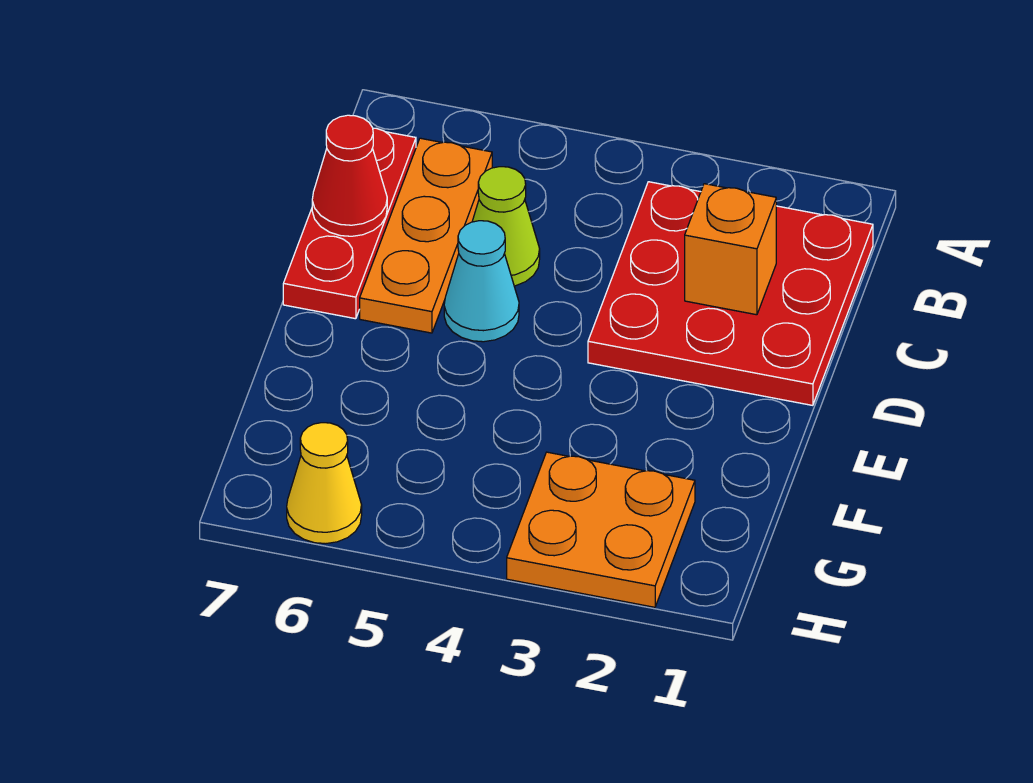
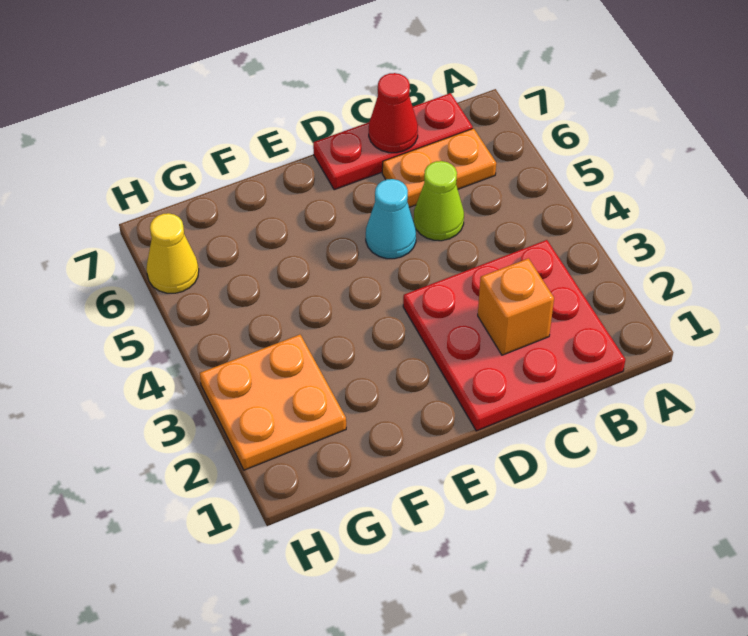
orange plate B6:D6 level 1 -> orange plate B6:C6 level 1

